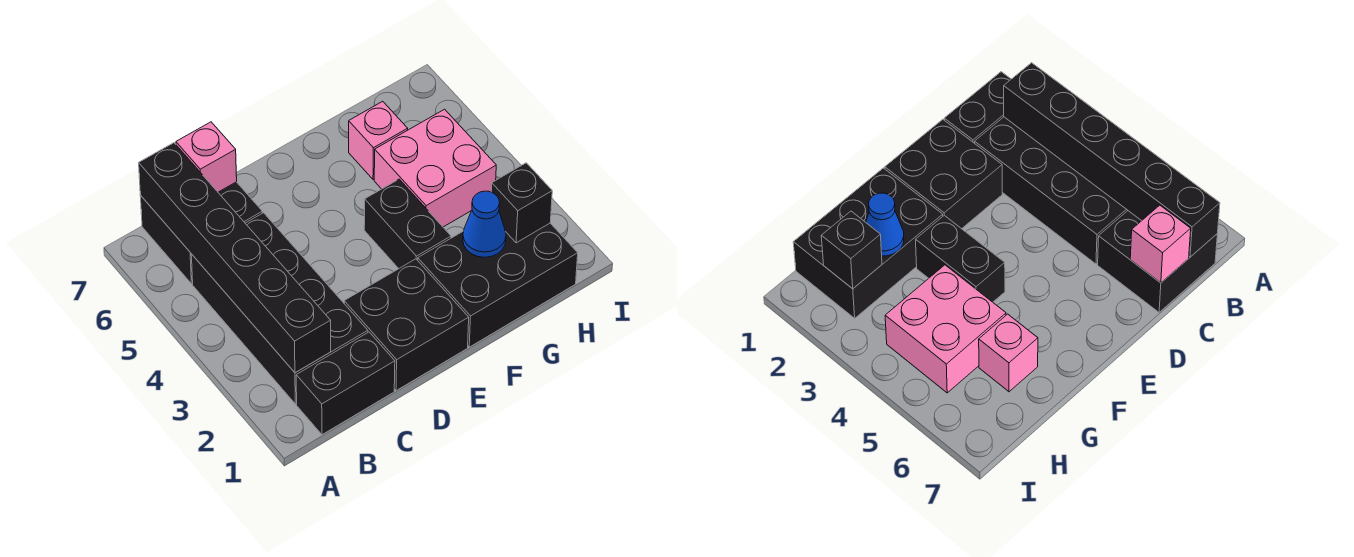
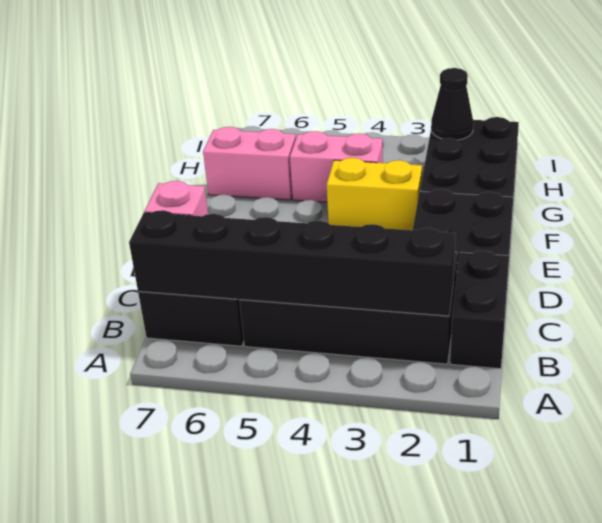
black brick F3:F4 level 1 -> yellow brick F3:F4 level 1
blue cone G2 level 2 -> none
pink brick G4:H5 level 1 -> pink brick G4:G5 level 1
pink brick G6 level 1 -> pink brick G6:G7 level 1
black brick H2 level 2 -> black cone H2 level 2

